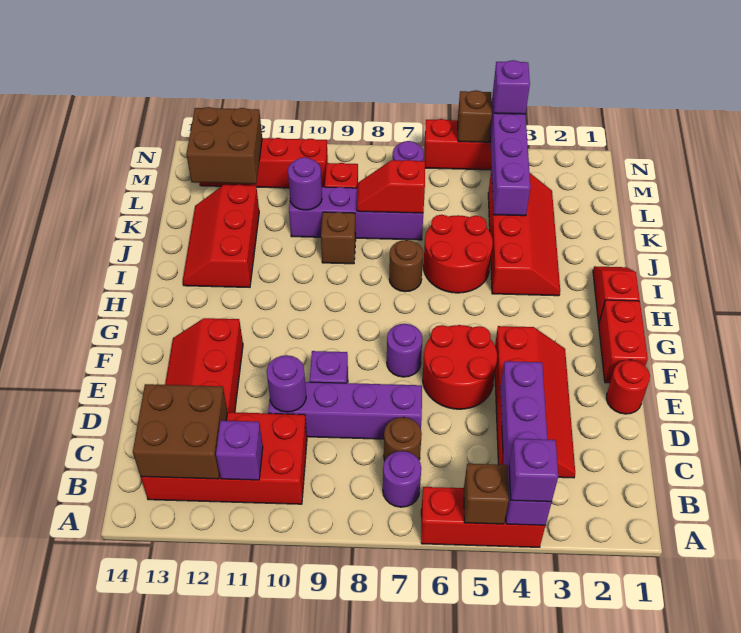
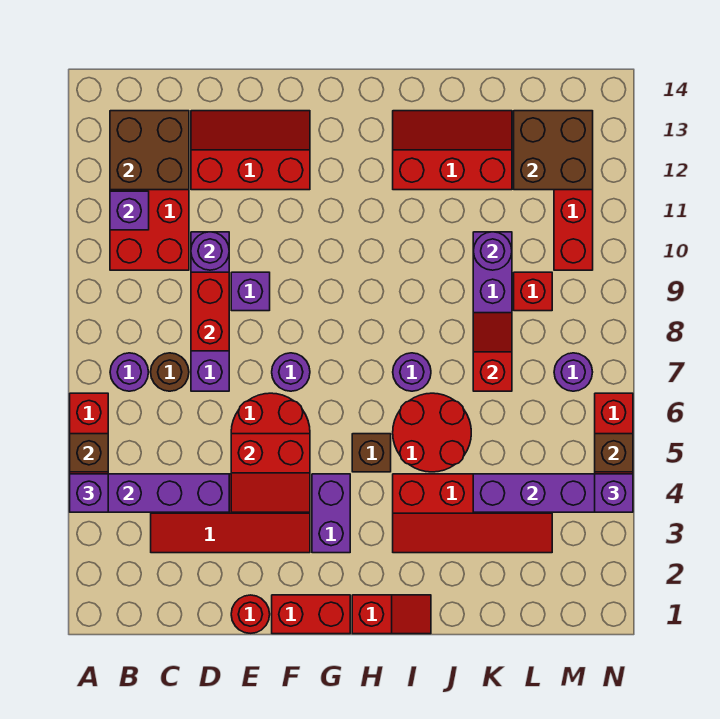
none -> red brick D8:D9 level 2
none -> red slope E4:F5 level 2 top 5
none -> purple brick G3:G4 level 1
brown round brick I7 level 1 -> purple round brick I7 level 1
brown brick J9 level 1 -> brown brick H5 level 1

